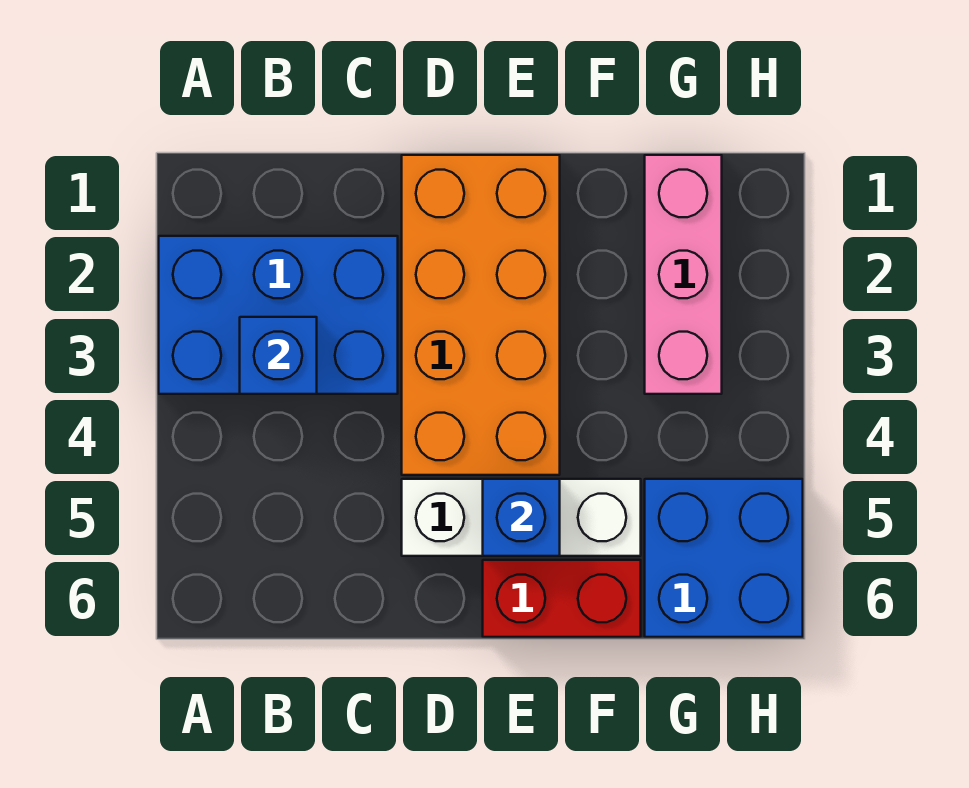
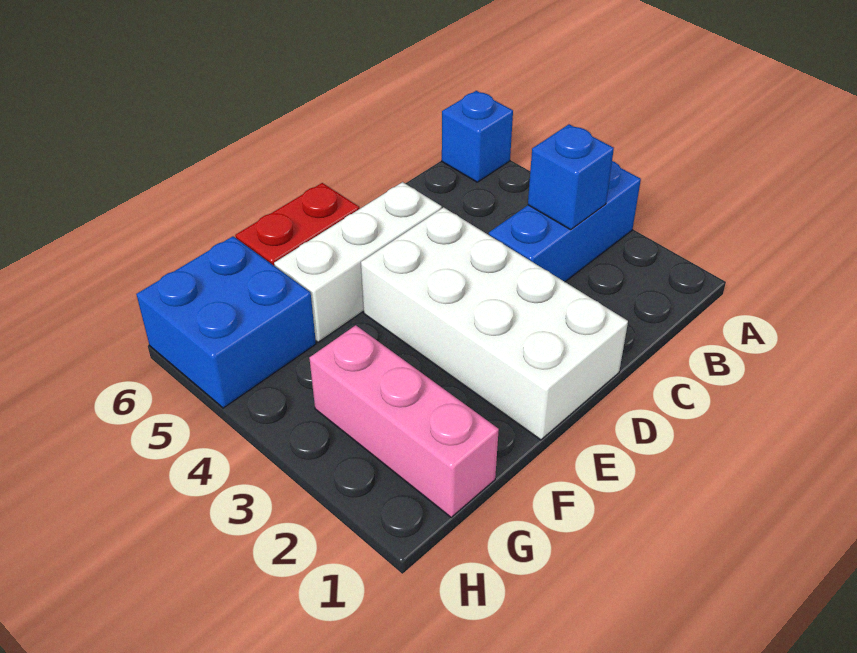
blue brick A2:C3 level 1 -> blue brick A3:C3 level 1
orange brick D1:E4 level 1 -> white brick D1:E4 level 1
blue brick E5 level 2 -> blue brick A6 level 1

